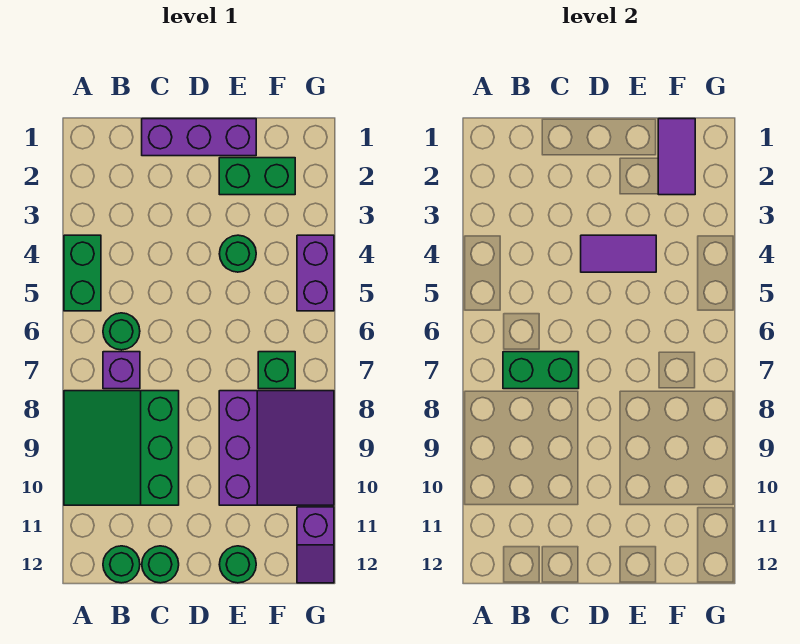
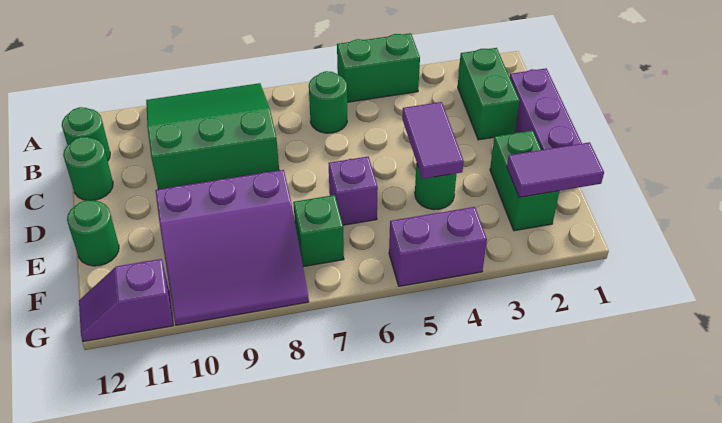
purple brick B7 level 1 -> purple brick E6 level 1
green brick B7:C7 level 2 -> green brick B2:C2 level 1

